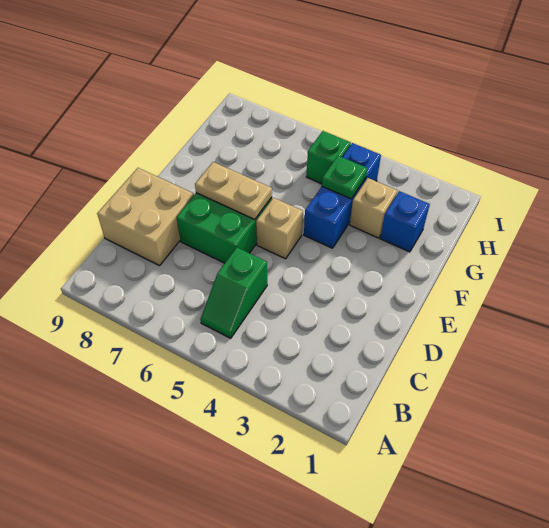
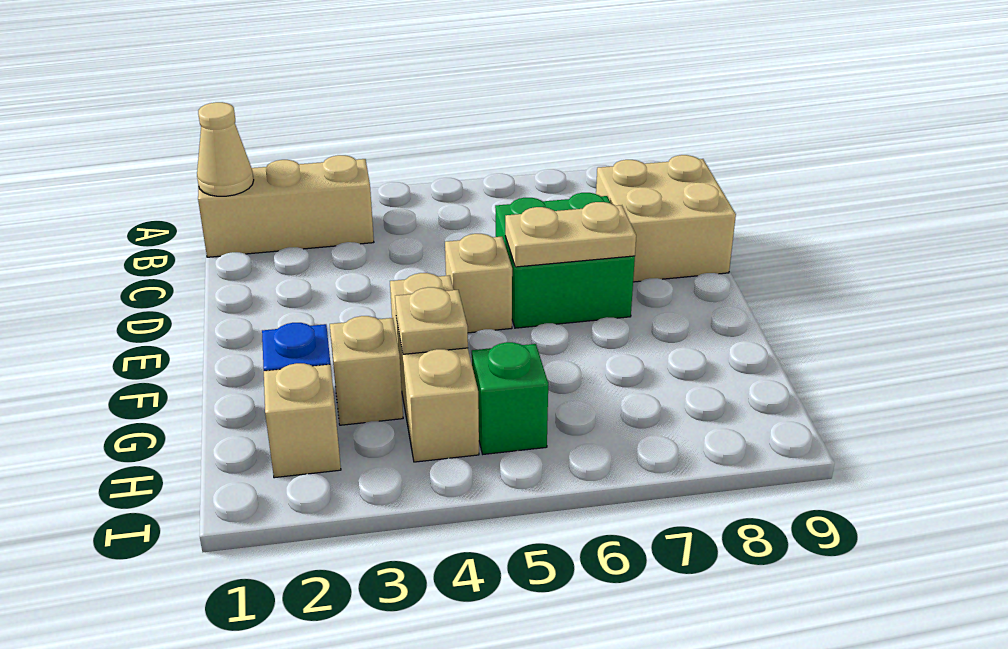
none -> tan brick B1:B3 level 1
none -> tan cone B1 level 2
green slope B5:C5 level 1 top C -> none
blue brick F4:H4 level 1 -> tan brick F4:H4 level 1
green plate G4 level 2 -> tan plate G4 level 2
none -> tan brick H2 level 1

